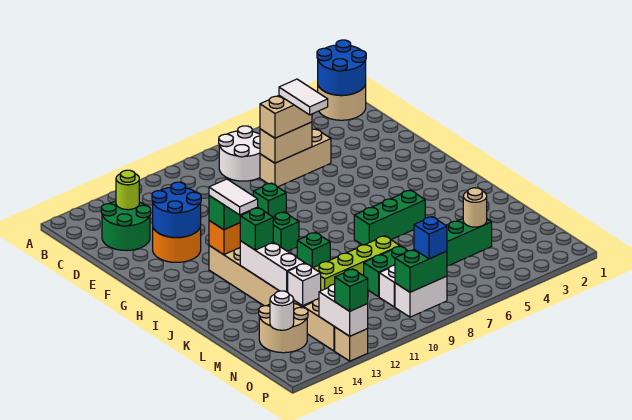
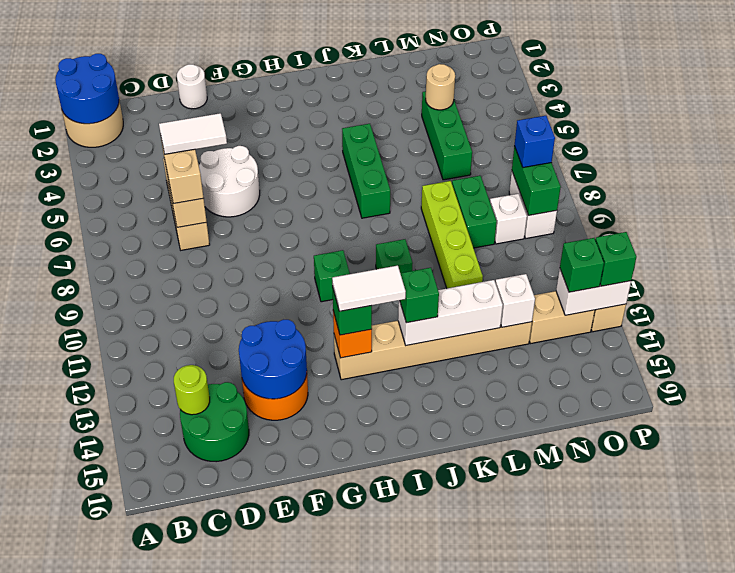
white round brick B7:C8 level 1 -> white round brick E5:F6 level 1
green brick F9 level 1 -> green brick O13 level 3
tan round brick M14:N15 level 1 -> none
white round brick N15 level 2 -> white round brick E1 level 1

